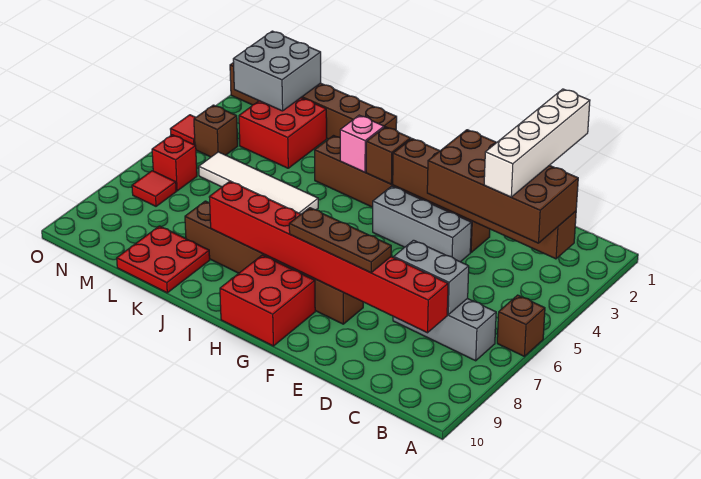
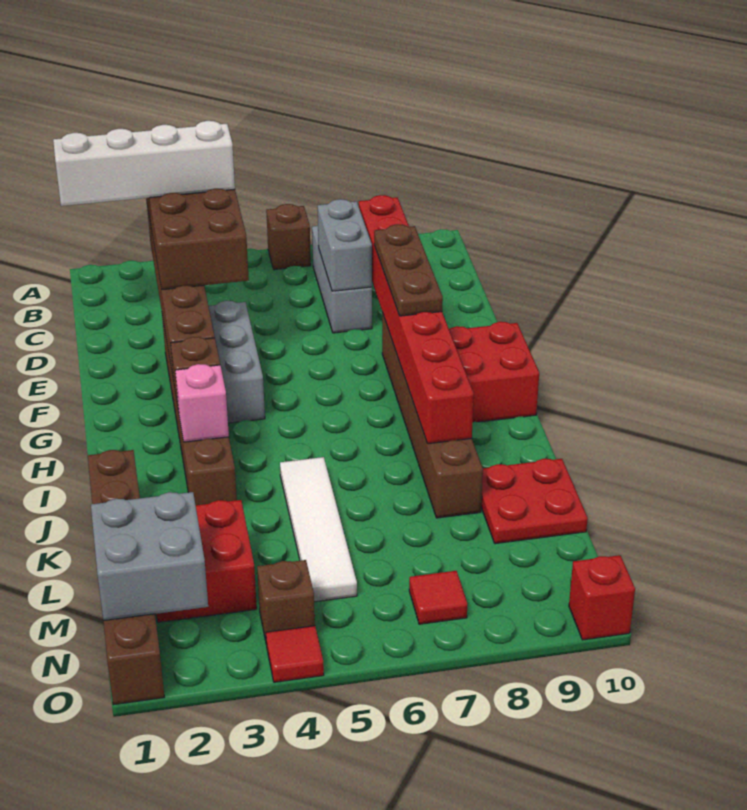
red brick N6 level 1 -> red brick O10 level 1

